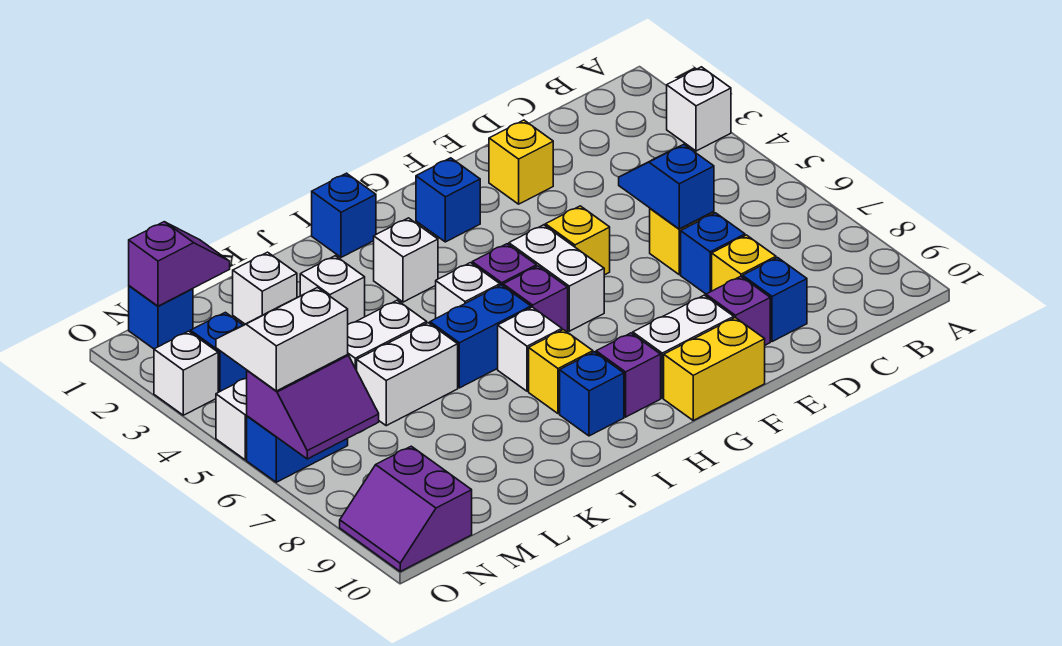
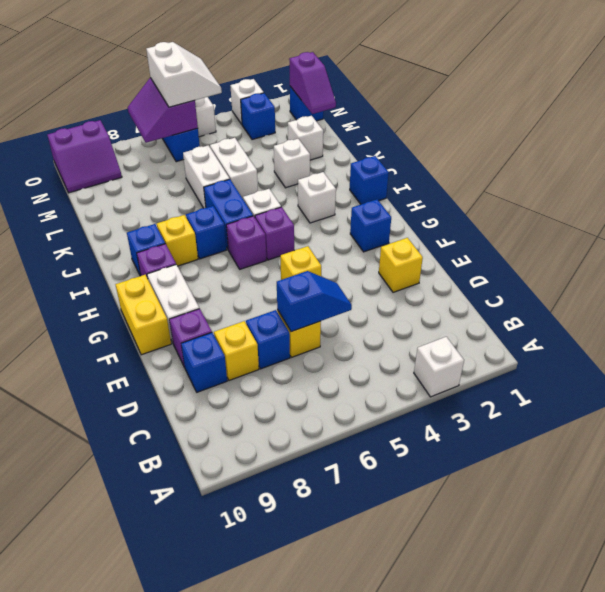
white brick G5:G6 level 1 -> none
white brick I7 level 1 -> blue brick I7 level 1
purple slope N9:O10 level 1 top N -> purple slope N9:O10 level 1 top O

